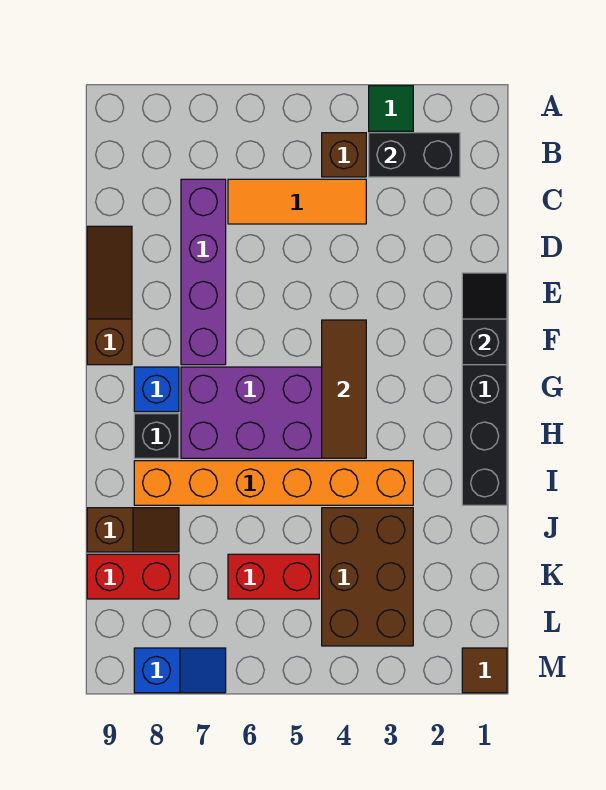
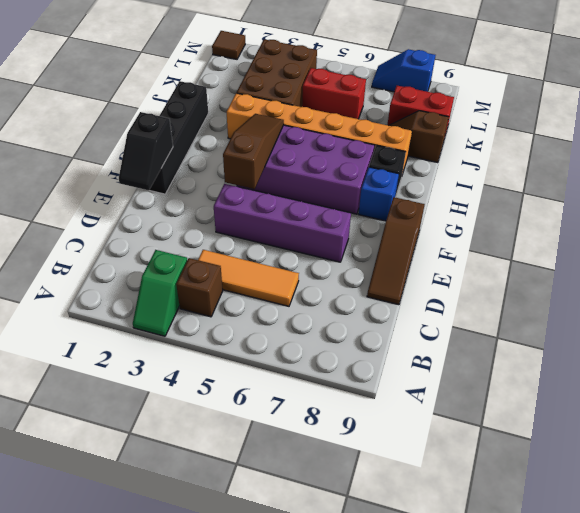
black brick B2:B3 level 2 -> none
purple brick C7:F7 level 1 -> purple brick E4:E7 level 1
brown tile F4:H4 level 2 -> brown slope F4:H4 level 2 top F

